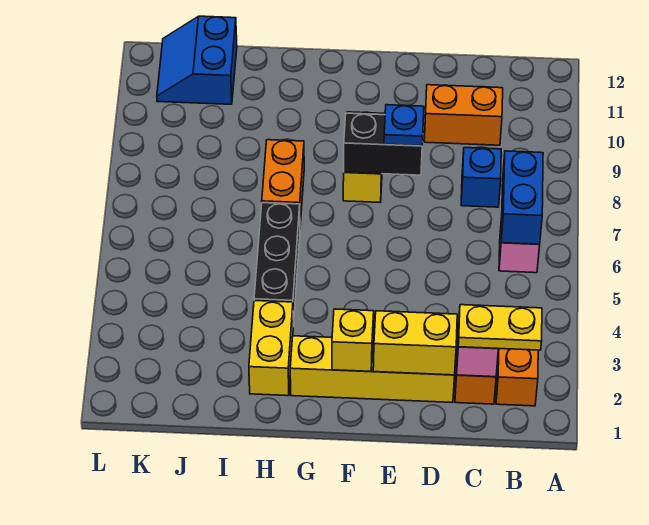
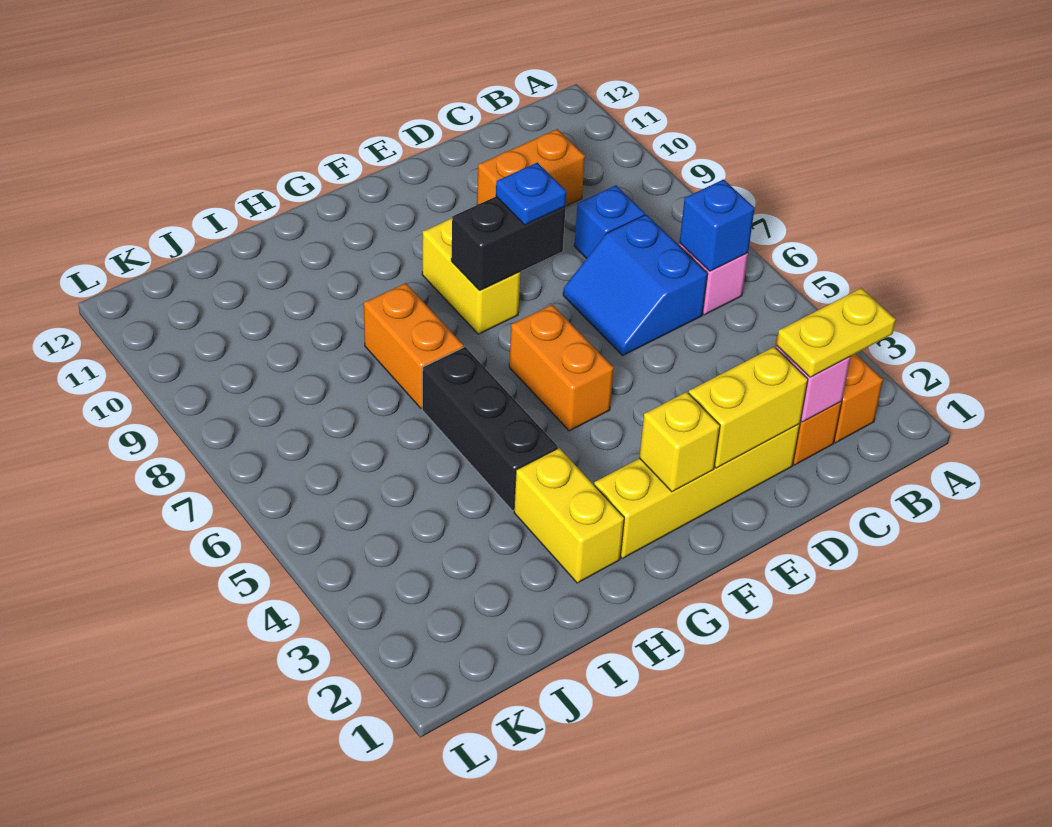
blue brick B6:B7 level 2 -> blue brick B6 level 2
none -> orange brick F5:F6 level 1
blue slope J11:K12 level 1 top J -> blue slope C6:D7 level 1 top C

